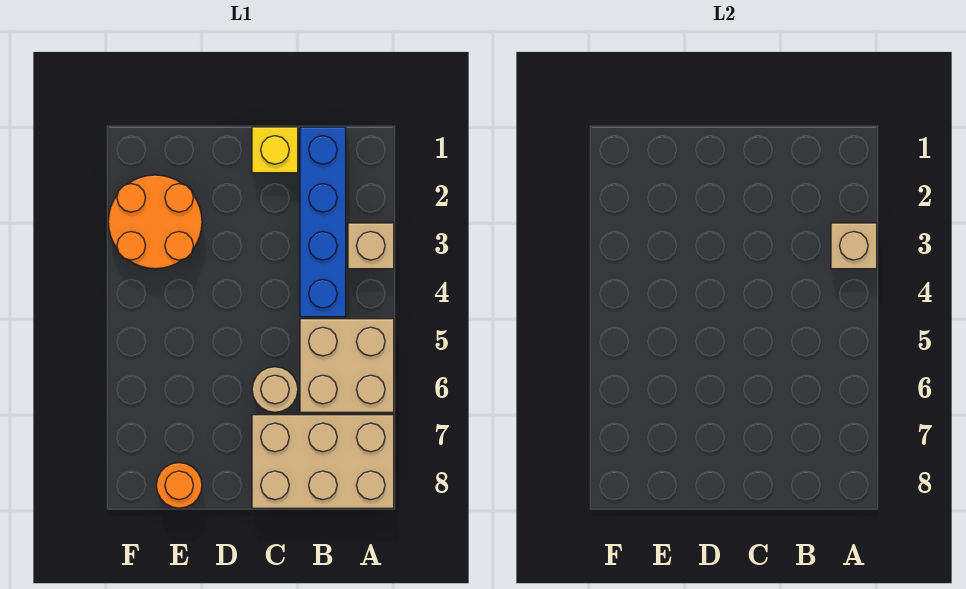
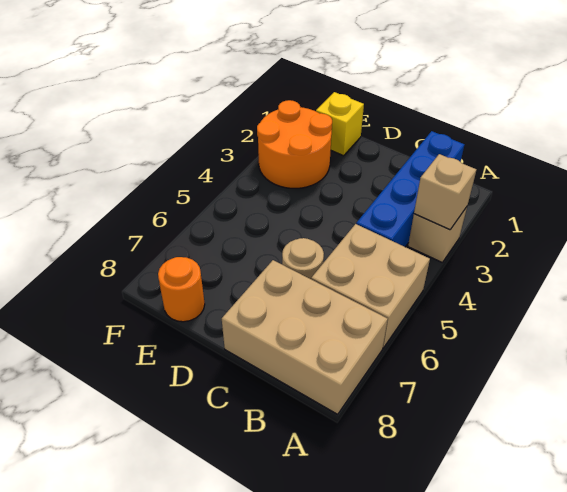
yellow brick C1 level 1 -> yellow brick E1 level 1

